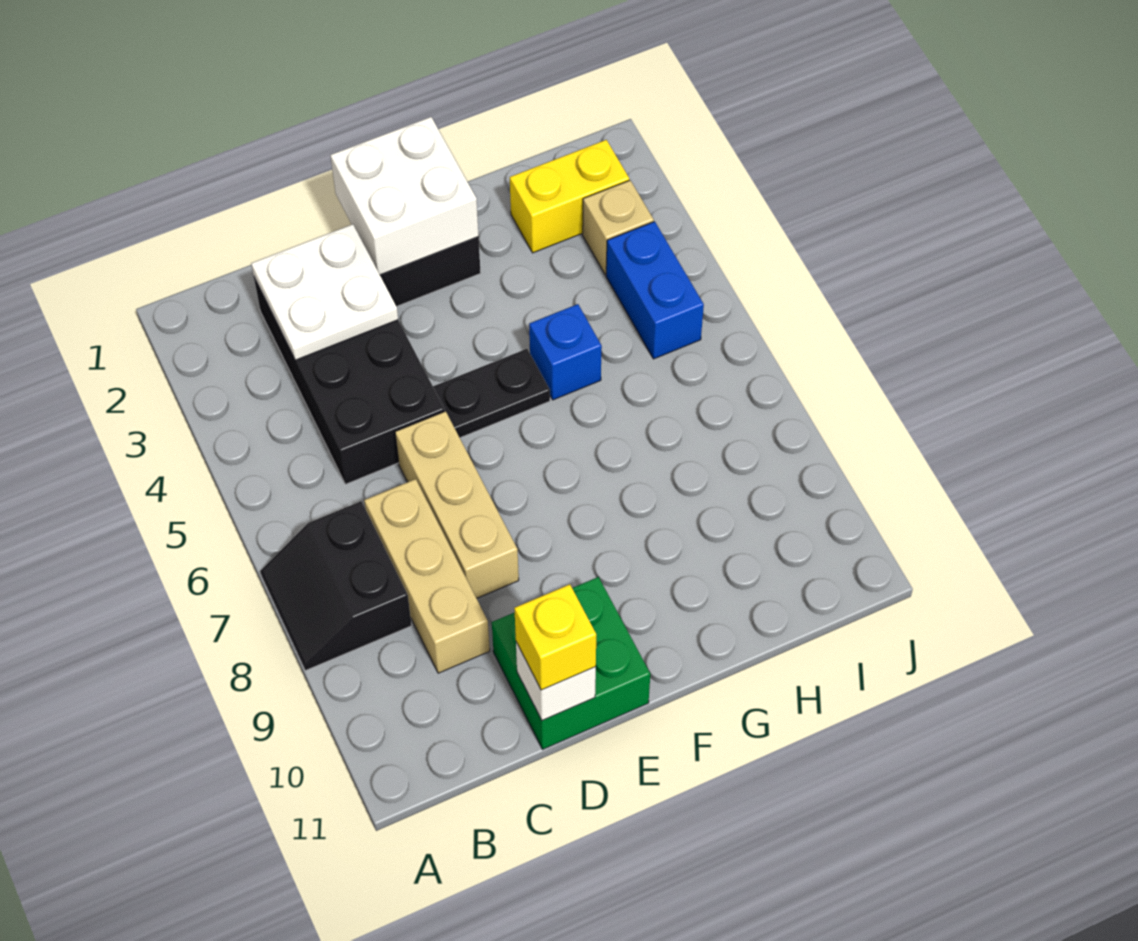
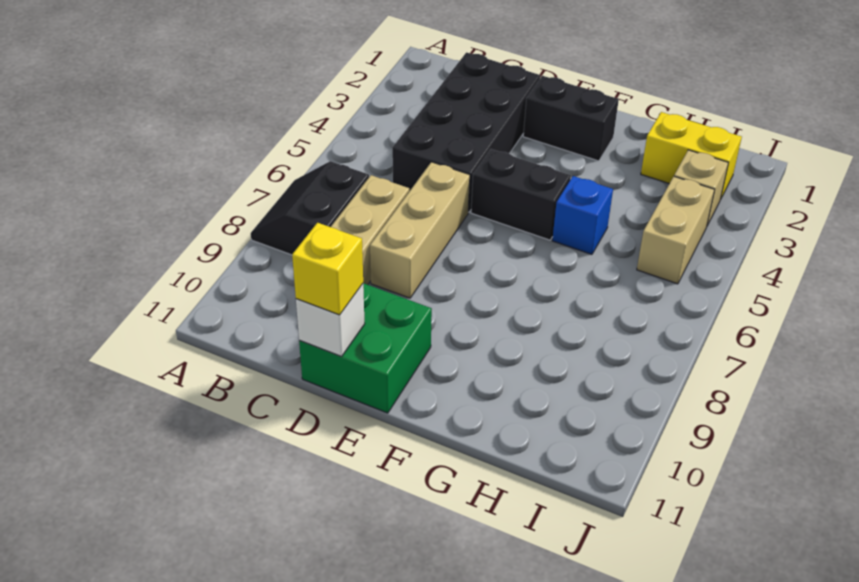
white plate C2:D3 level 2 -> none
white brick E1:F2 level 2 -> none
black plate E5:F5 level 1 -> black brick E5:F5 level 1
blue brick I4:I5 level 1 -> tan brick I4:I5 level 1

